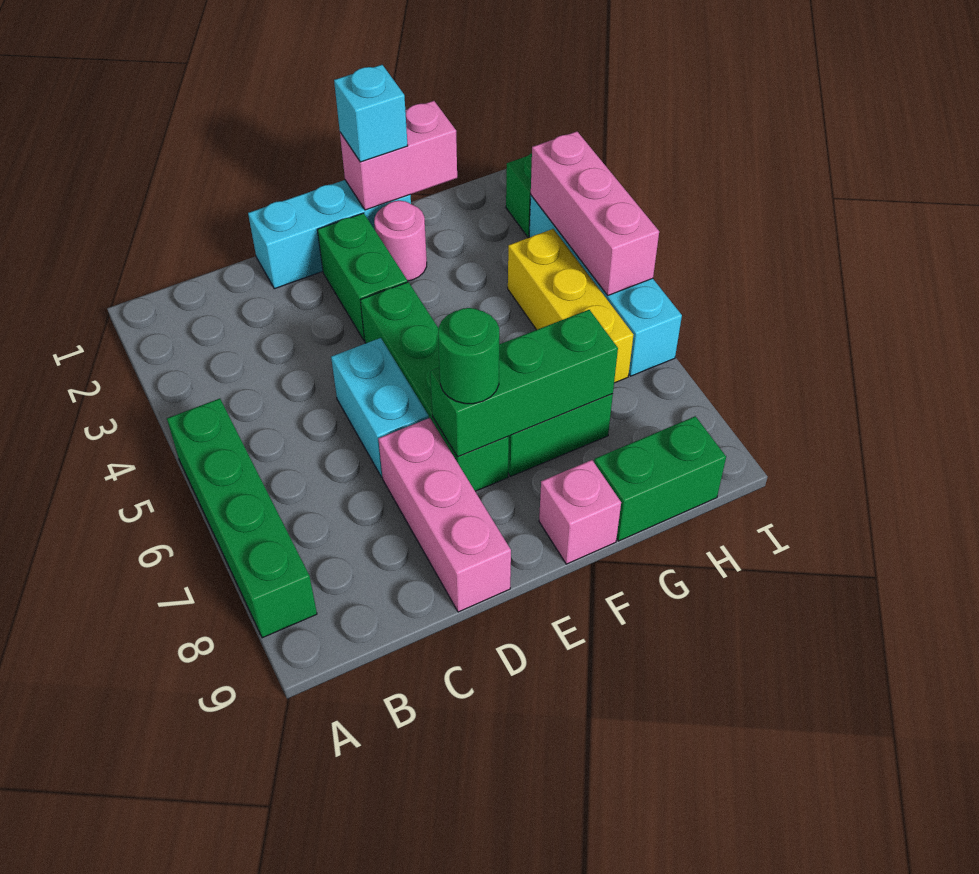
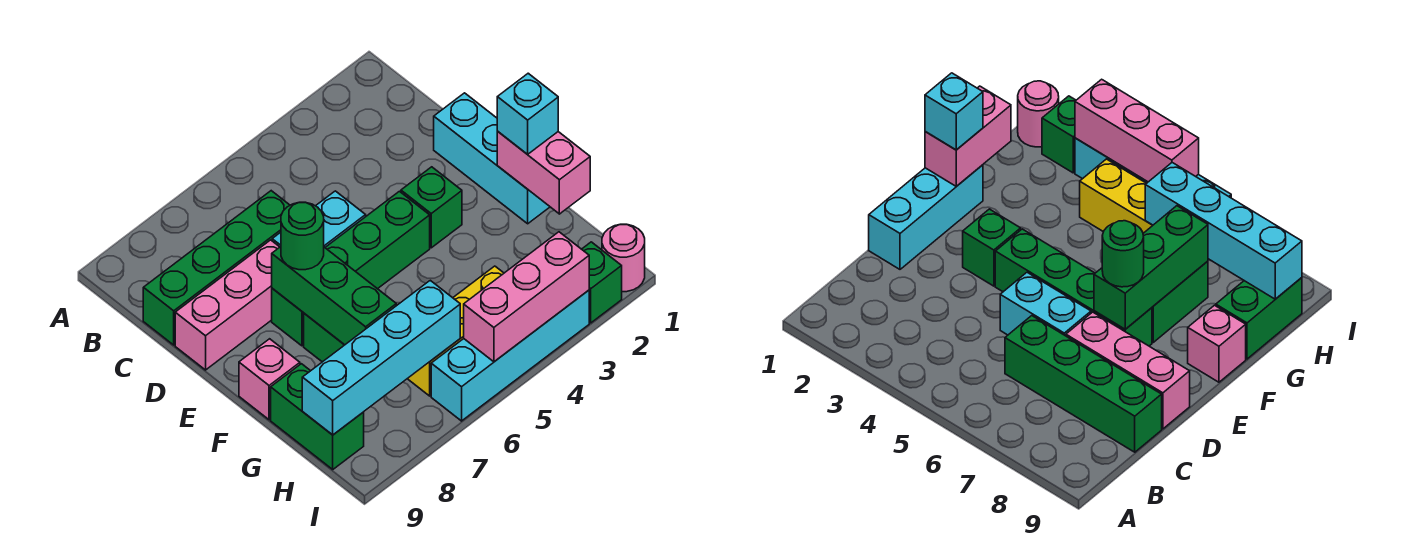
green brick A5:A8 level 1 -> green brick C6:C9 level 1
green brick E2:E3 level 1 -> green brick E3 level 1
pink round brick F2 level 1 -> pink round brick I1 level 1
none -> cyan brick H6:H9 level 2

